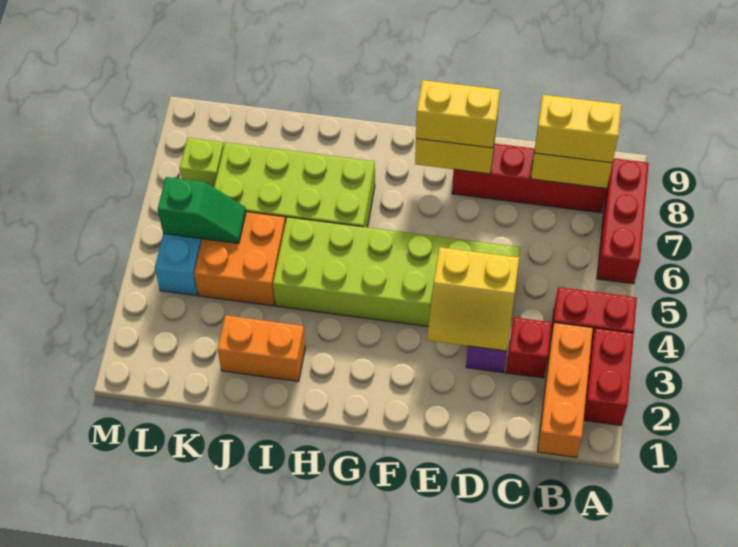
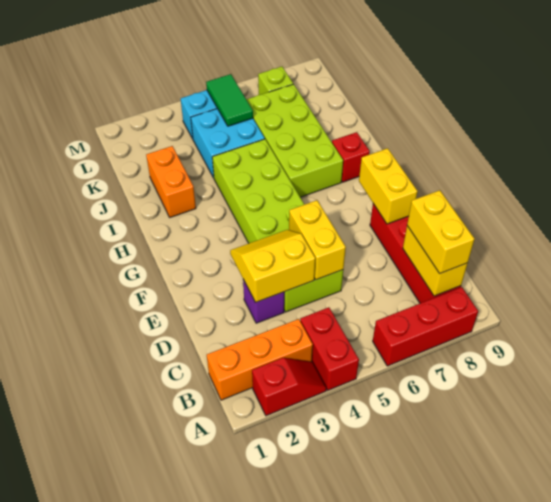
red brick A2:A3 level 1 -> red slope A2:A3 level 1 top 2
red brick C3 level 1 -> red brick H8 level 1
yellow slope D3:E4 level 2 top 4 -> yellow slope D3:E4 level 2 top D
yellow brick E8:F8 level 3 -> yellow brick D5:E5 level 2
orange brick J4:K5 level 1 -> cyan brick J4:K5 level 1
green slope K5:L5 level 2 top L -> green tile K5:L5 level 2

